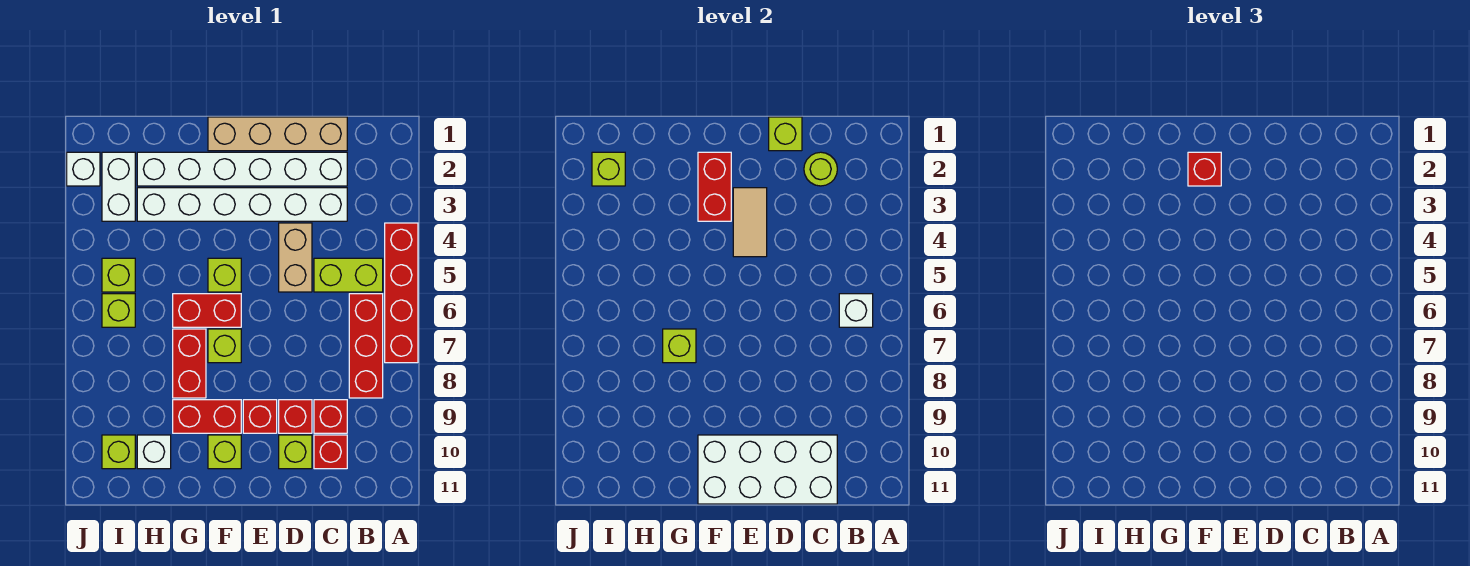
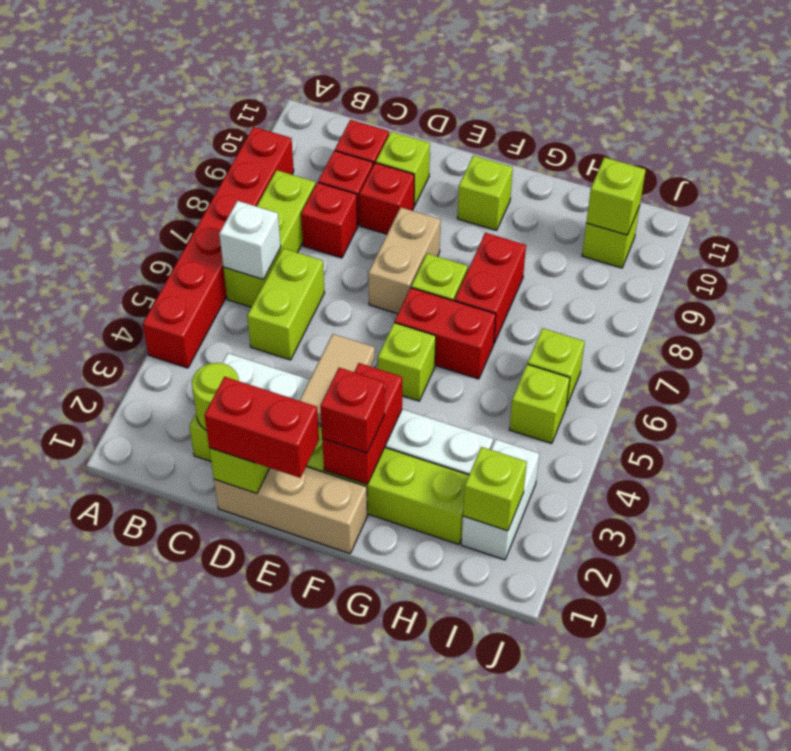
red brick A4:A7 level 1 -> red brick A4:A9 level 1
lime brick B5:C5 level 1 -> lime brick C5:C6 level 1
red brick B6:B8 level 1 -> lime brick B6:B8 level 1
tan brick C1:F1 level 1 -> tan brick D1:F1 level 1
white brick C2:H2 level 1 -> lime brick C2:H2 level 1
white brick C10:F11 level 2 -> none
tan brick D4:D5 level 1 -> tan brick E7:E8 level 1
red brick E9 level 1 -> red brick C8 level 1
red brick F9:G9 level 1 -> red brick D1:E1 level 3
lime brick G7 level 2 -> lime brick I10 level 2
white brick H10 level 1 -> none
white brick J2 level 1 -> none

